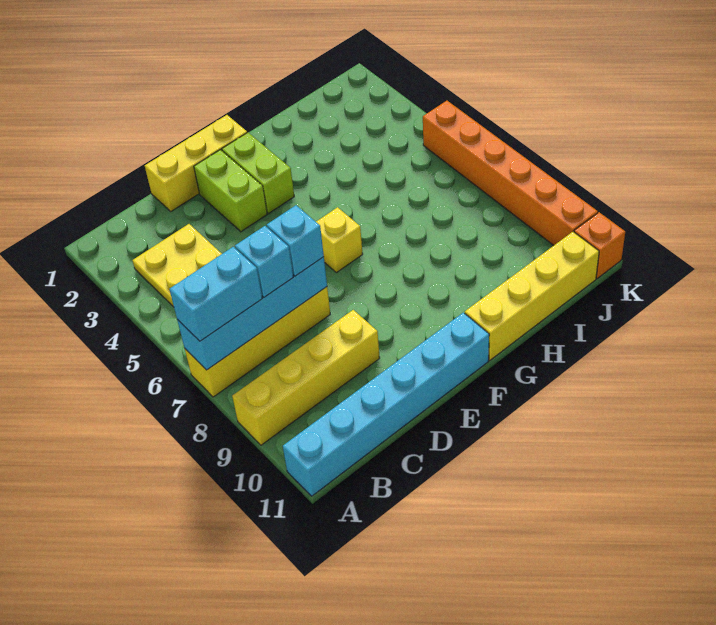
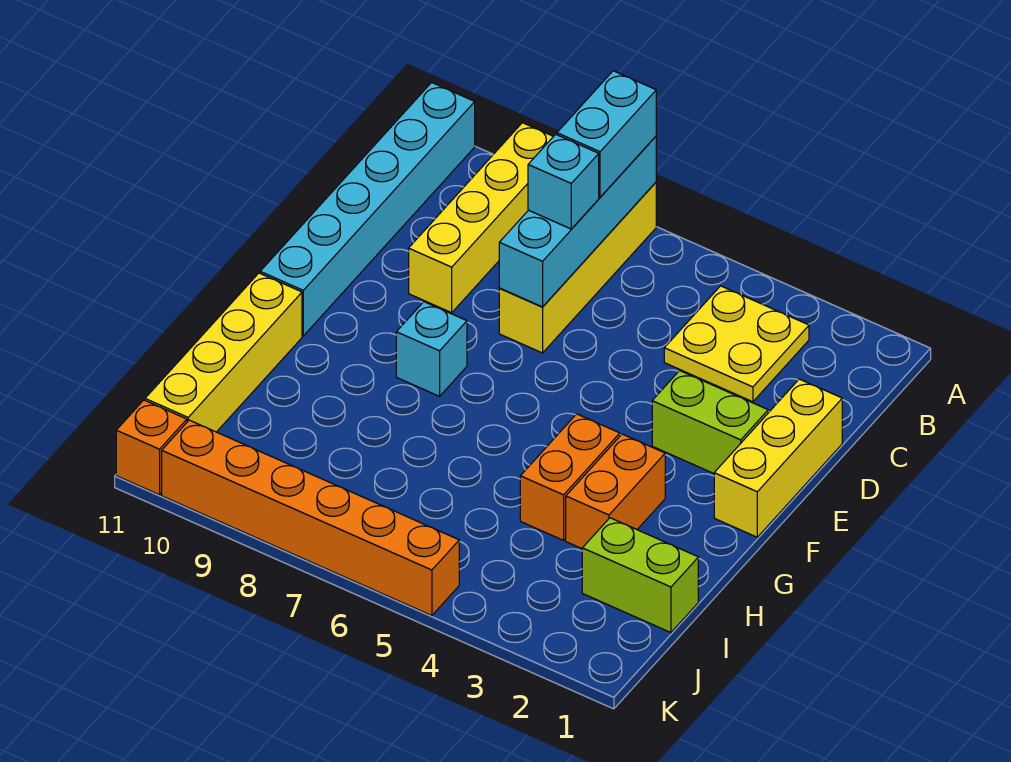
cyan brick D7 level 3 -> cyan brick F8 level 1
lime brick F2:F3 level 1 -> lime brick I1:I2 level 1
yellow brick F6 level 1 -> none
none -> orange brick G3:H3 level 1
none -> orange brick G4:H4 level 1

